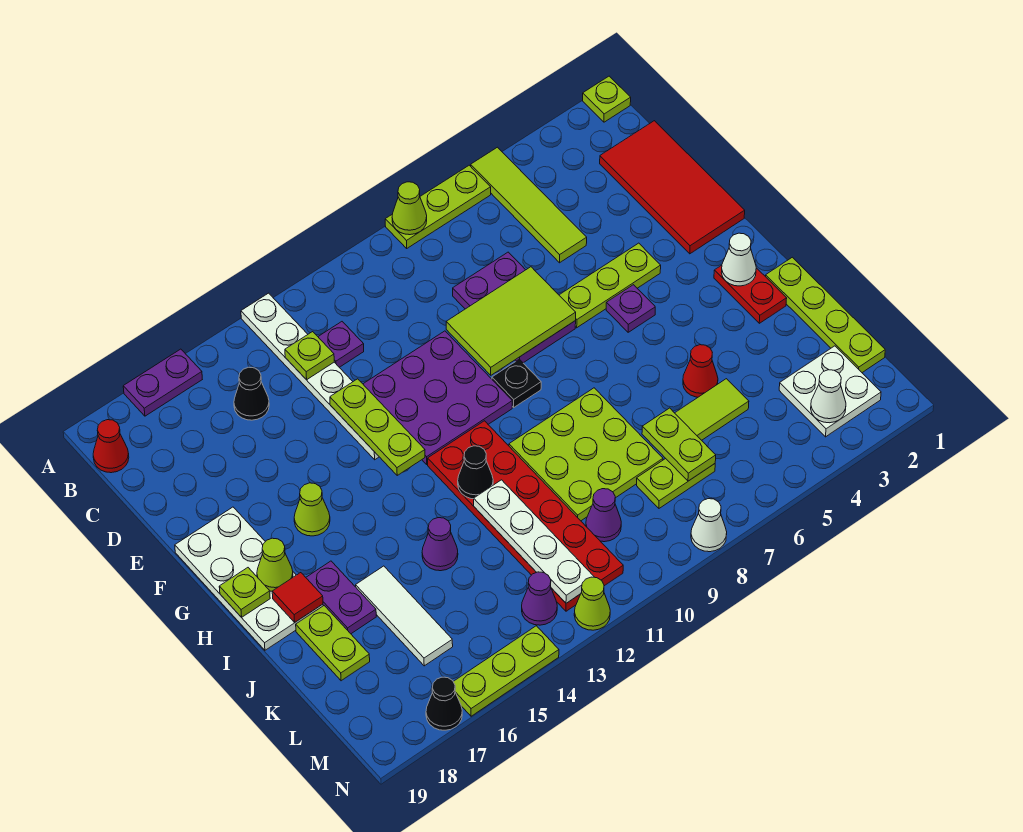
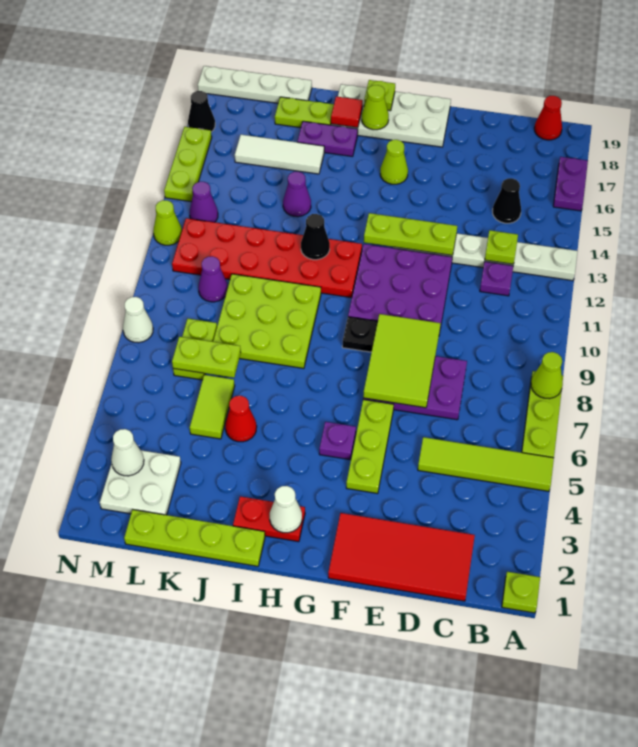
white plate J12:M12 level 2 -> white plate K19:N19 level 1

